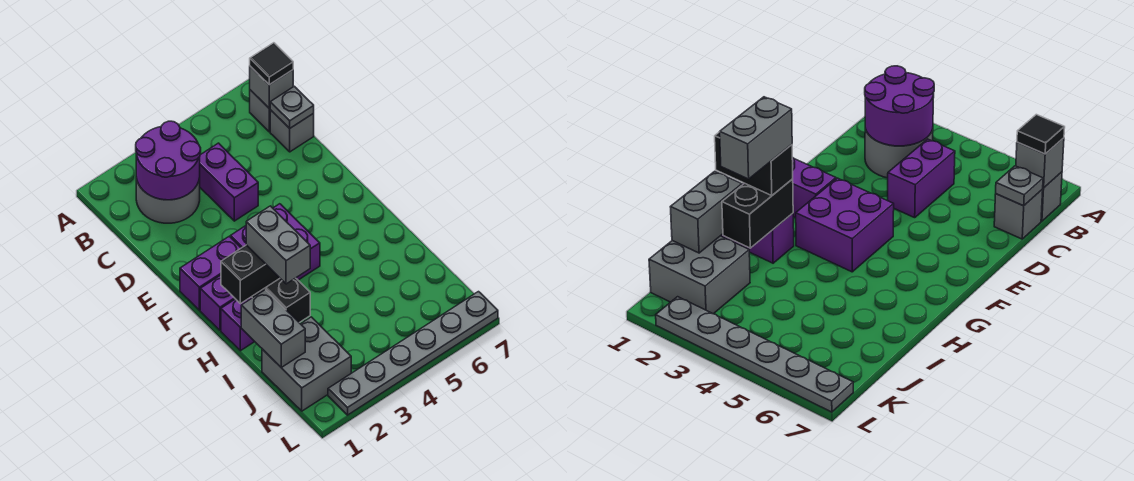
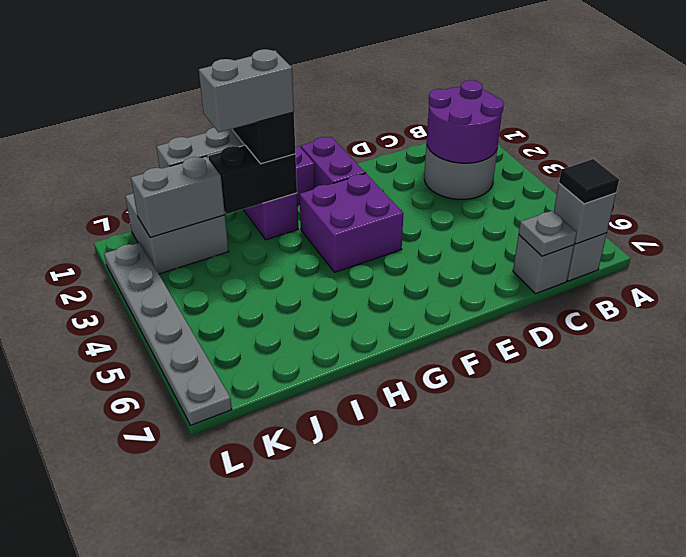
purple brick C4:D4 level 1 -> none
none -> grey brick J2:K2 level 2

